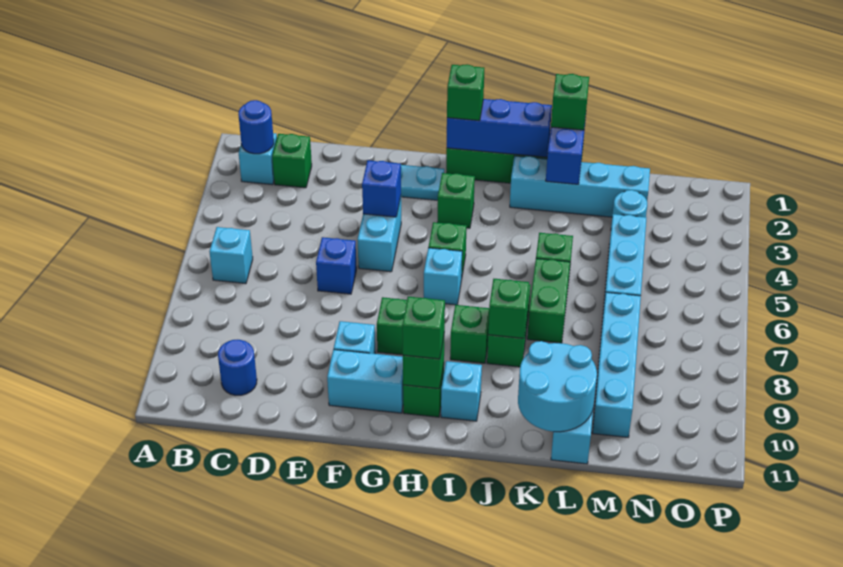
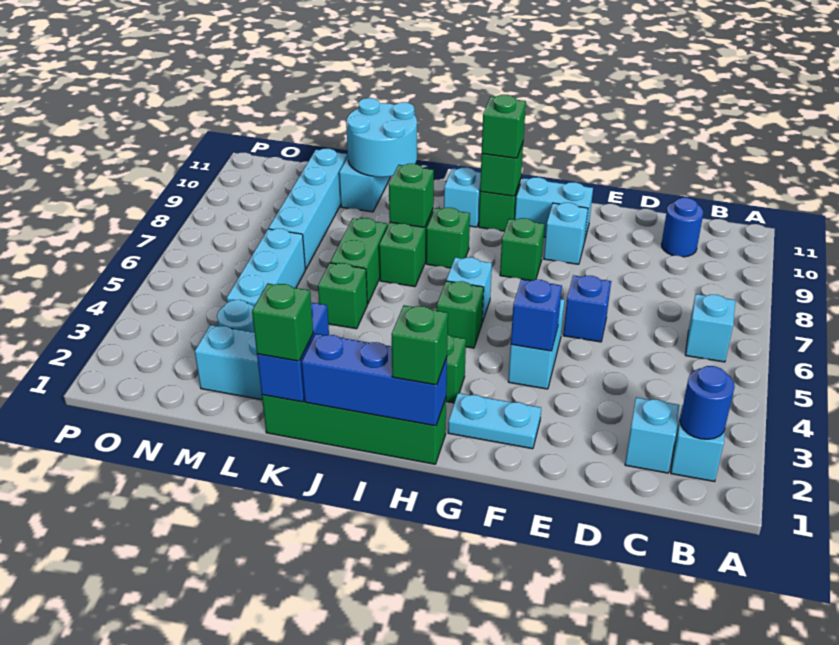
green brick C2 level 1 -> cyan brick C2 level 1

